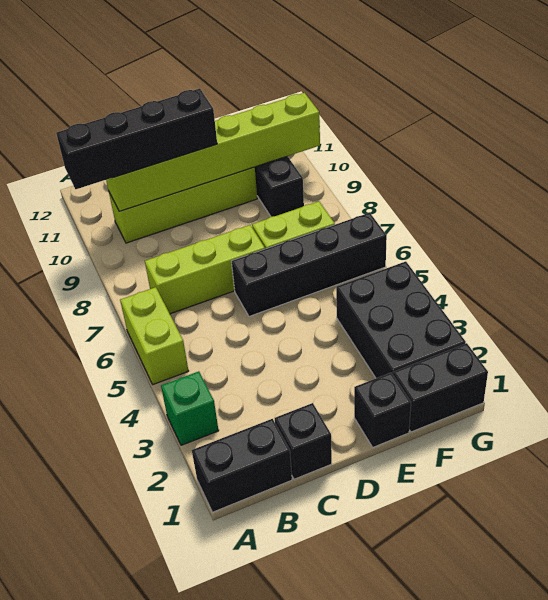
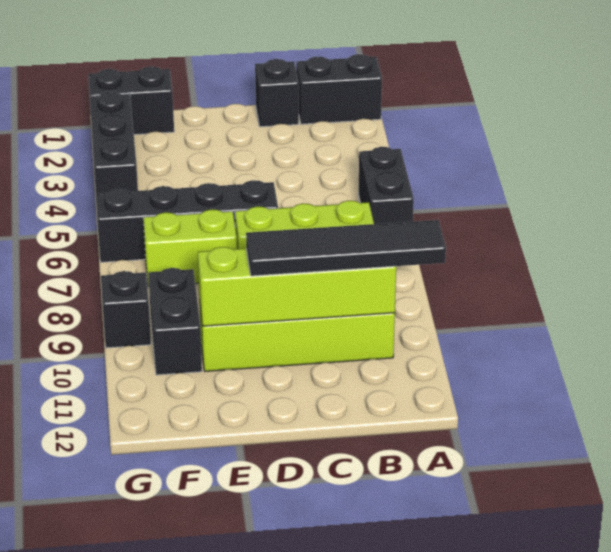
green brick A3 level 1 -> none
lime brick A5:A6 level 1 -> black brick A5:A6 level 1
black brick A10:D10 level 3 -> black tile A10:D10 level 3
lime brick B10:G10 level 2 -> lime brick B10:E10 level 2
black brick E1 level 1 -> black brick G9 level 1
black brick F2:G4 level 1 -> black brick G2:G4 level 1

